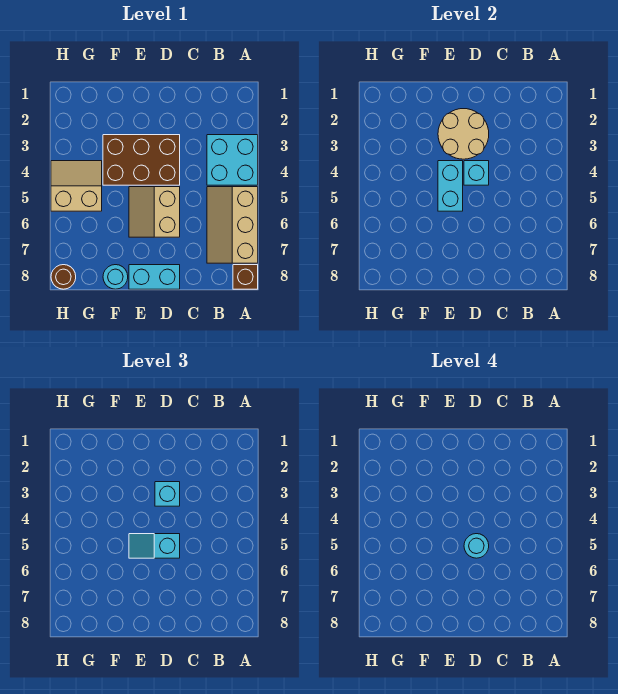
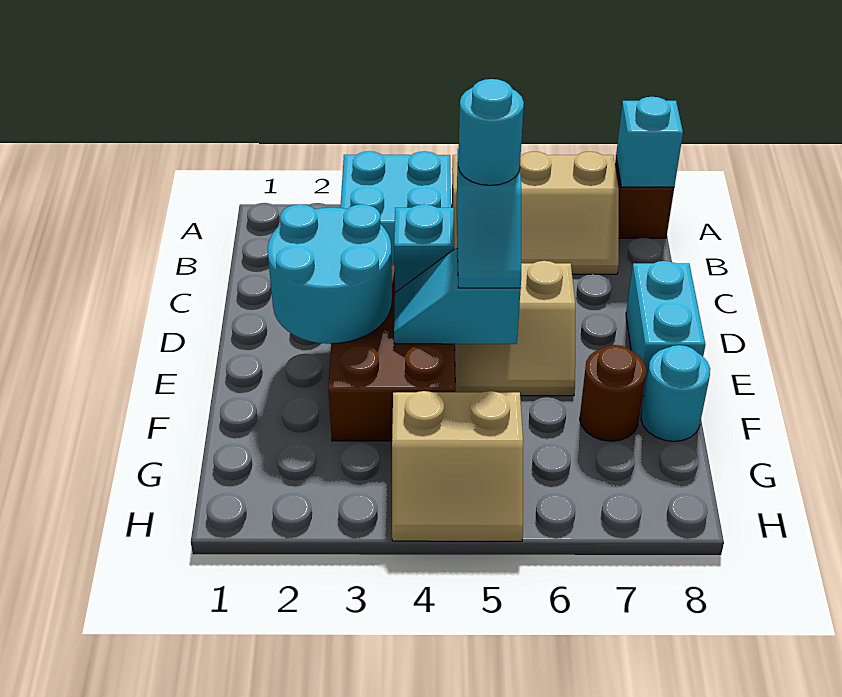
tan round brick D2:E3 level 2 -> cyan round brick D2:E3 level 2
cyan brick D3 level 3 -> cyan brick A8 level 2
cyan brick E4:E5 level 2 -> cyan slope E4:E5 level 2 top 5
tan slope G4:H5 level 1 top 5 -> tan slope G4:H5 level 1 top G
brown round brick H8 level 1 -> brown round brick F7 level 1

